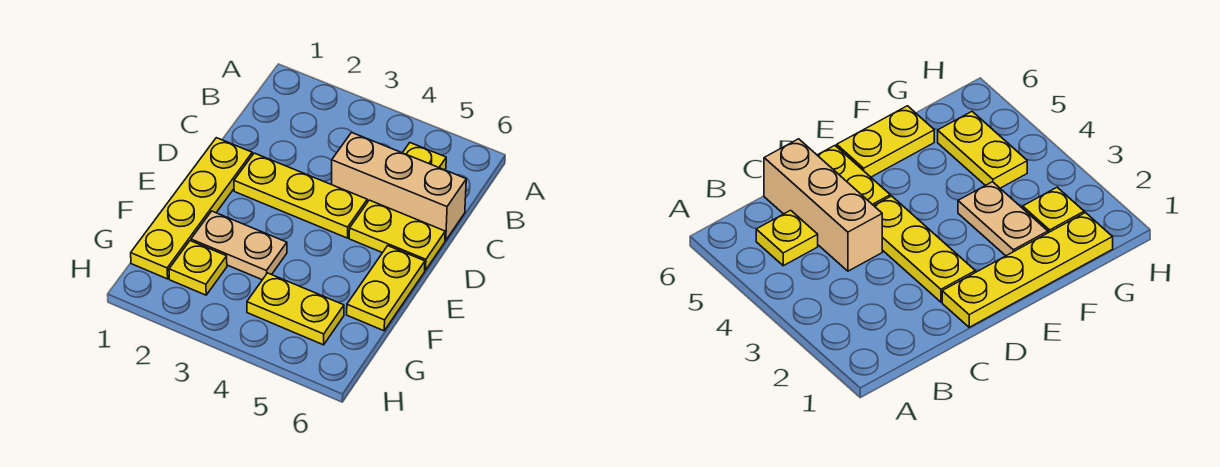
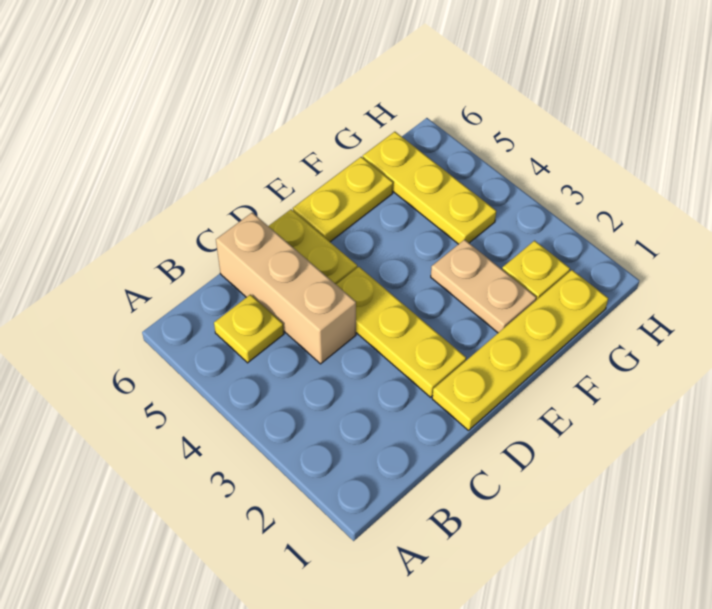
yellow plate G4:G5 level 1 -> yellow plate G4:G6 level 1

